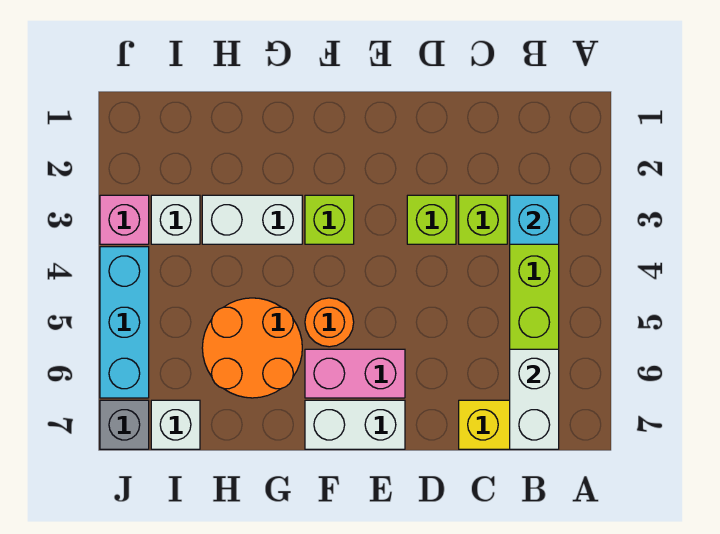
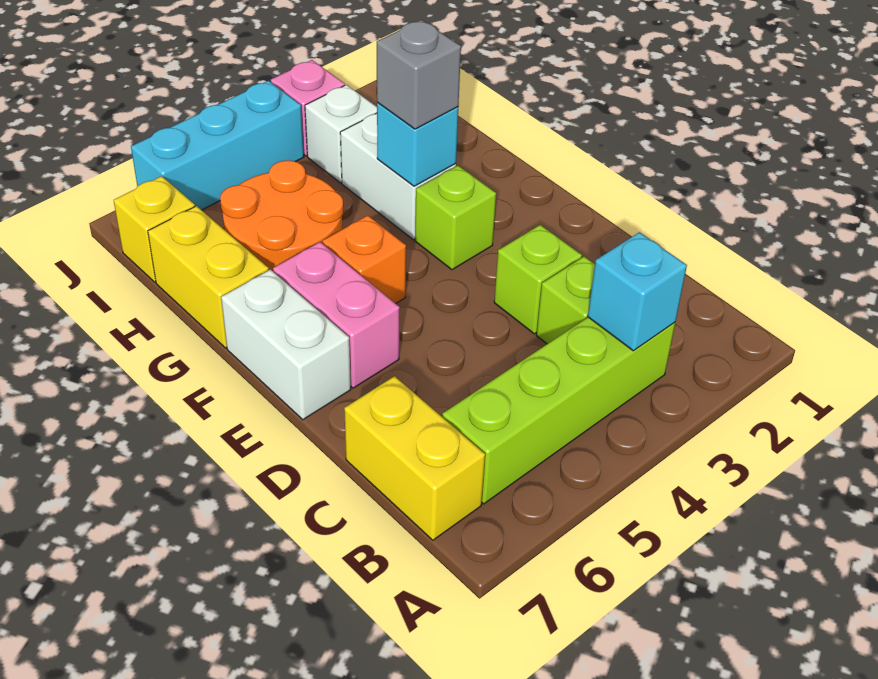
white brick B6:B7 level 2 -> none
orange round brick F5 level 1 -> orange brick F5 level 1
none -> cyan brick G3 level 2
none -> yellow brick G7:H7 level 1
white brick I7 level 1 -> yellow brick I7 level 1
grey brick J7 level 1 -> grey brick G3 level 3

